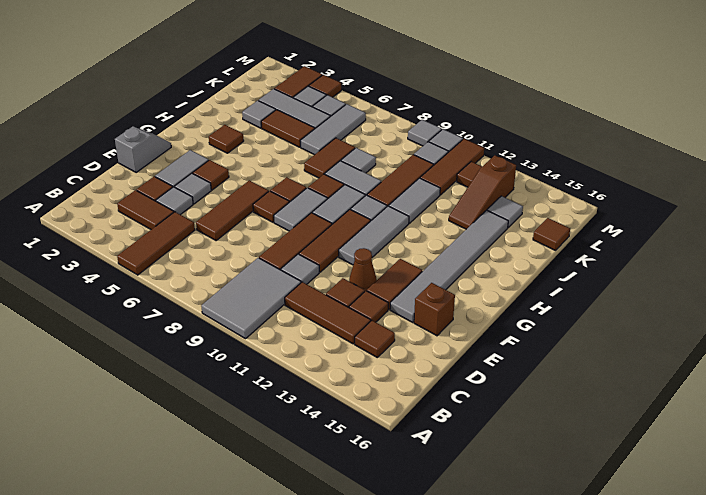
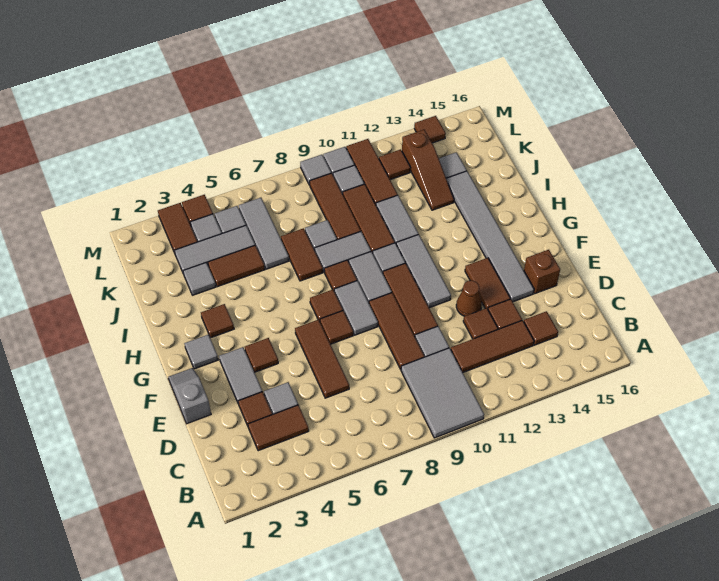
brown tile A5:C5 level 1 -> brown tile J9:L9 level 1
grey tile E4 level 1 -> grey tile G2 level 1
brown tile K16 level 1 -> brown tile M14 level 1

